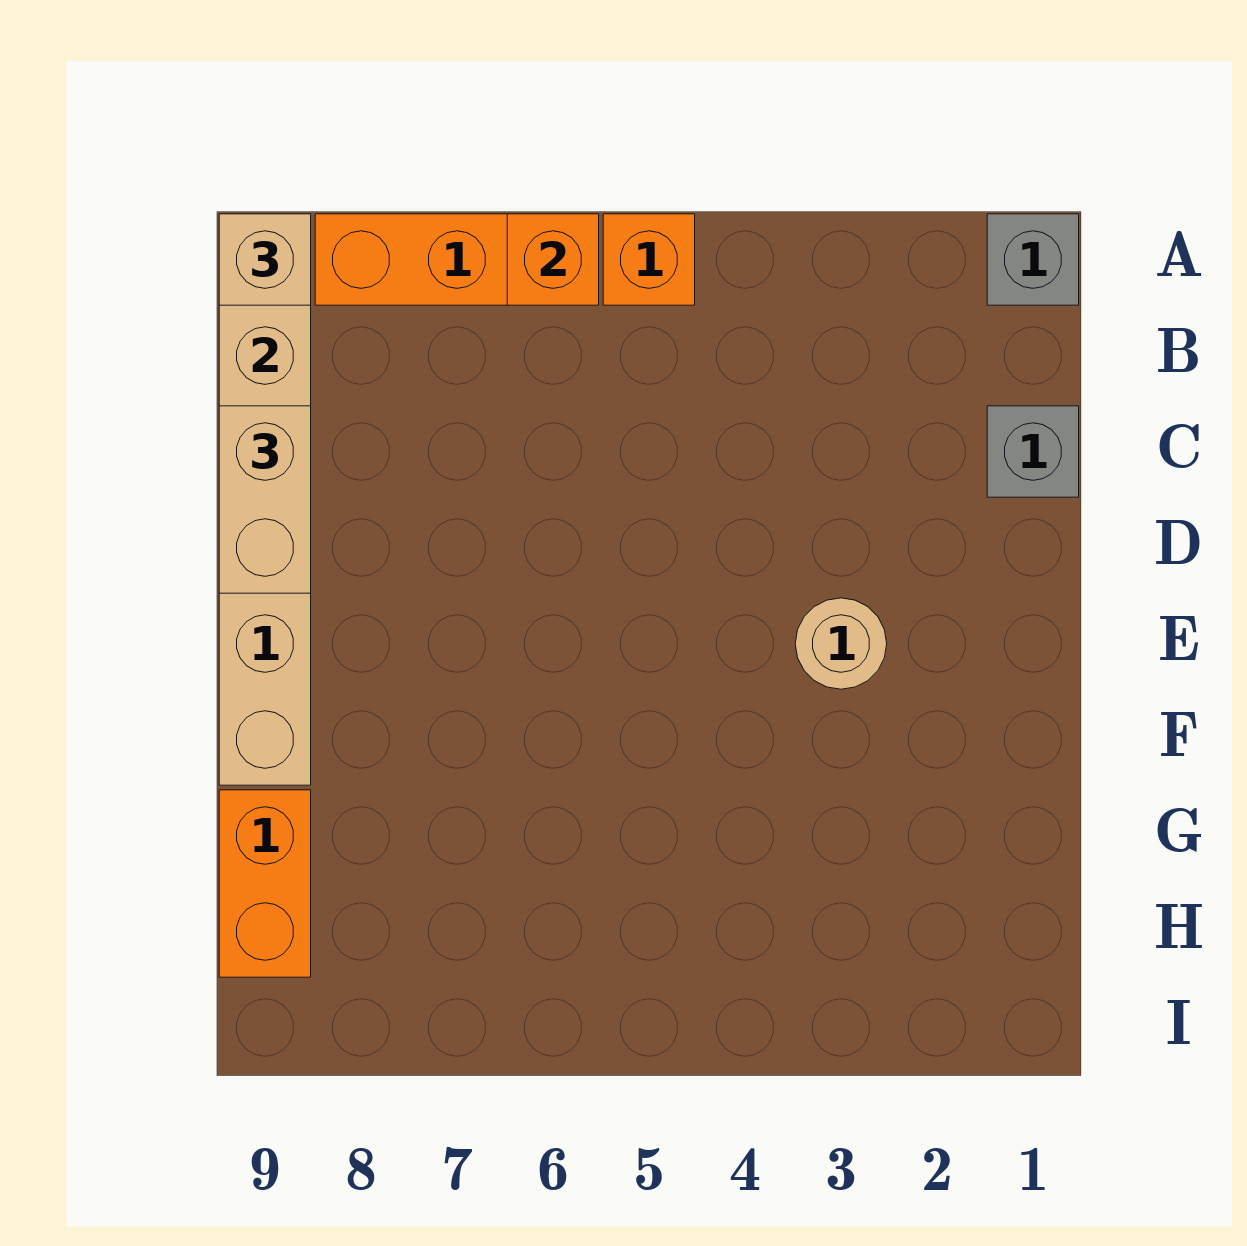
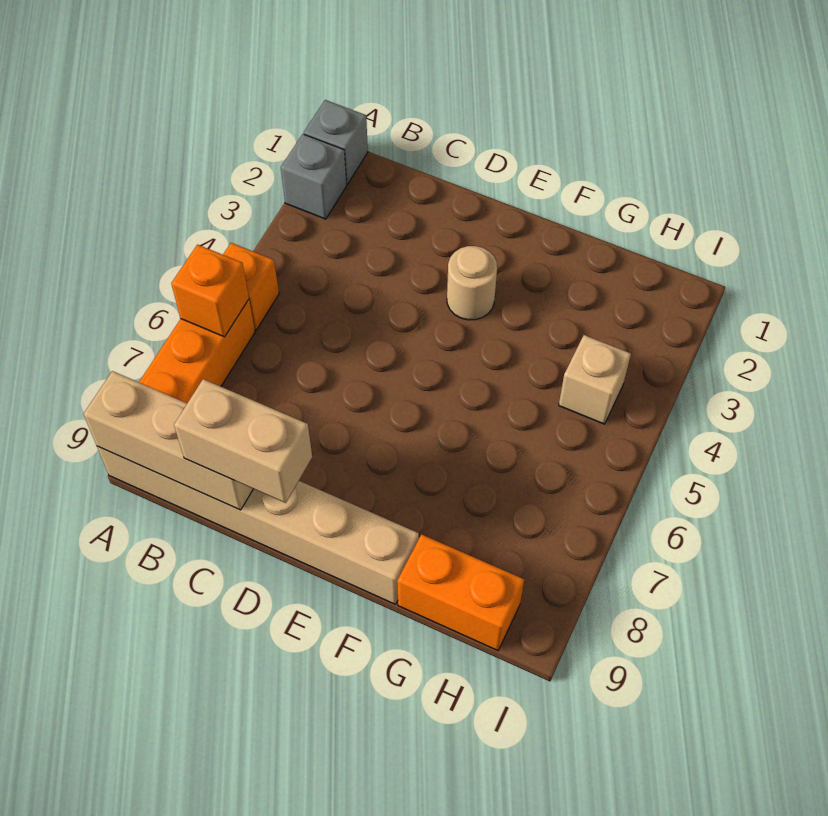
tan brick A9 level 3 -> tan brick H4 level 1
grey brick C1 level 1 -> grey brick A2 level 1

